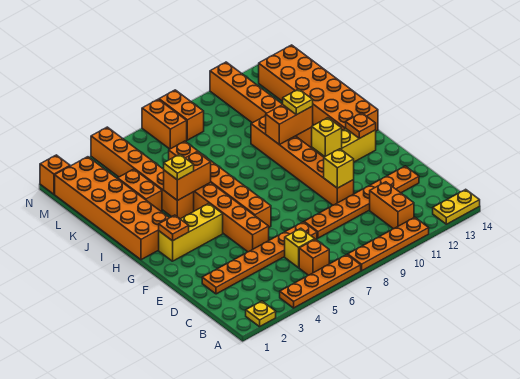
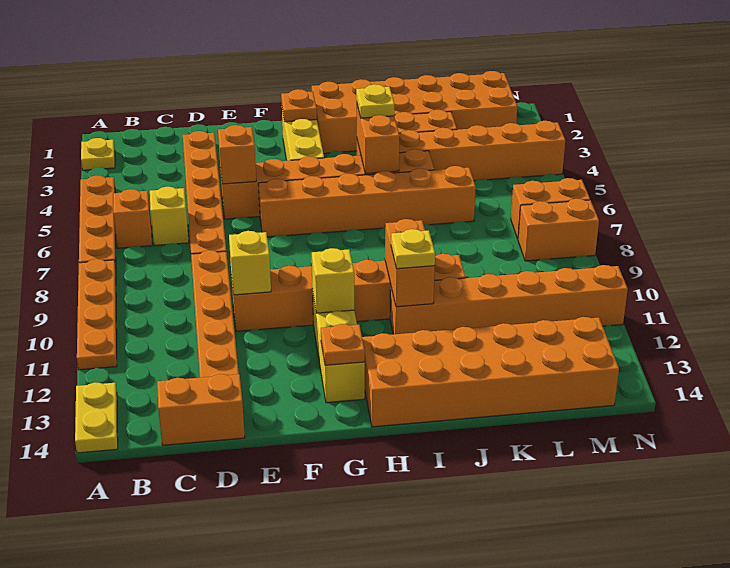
orange brick B11:C11 level 1 -> orange brick C14:D14 level 1
orange brick N1 level 1 -> orange brick E5 level 2

